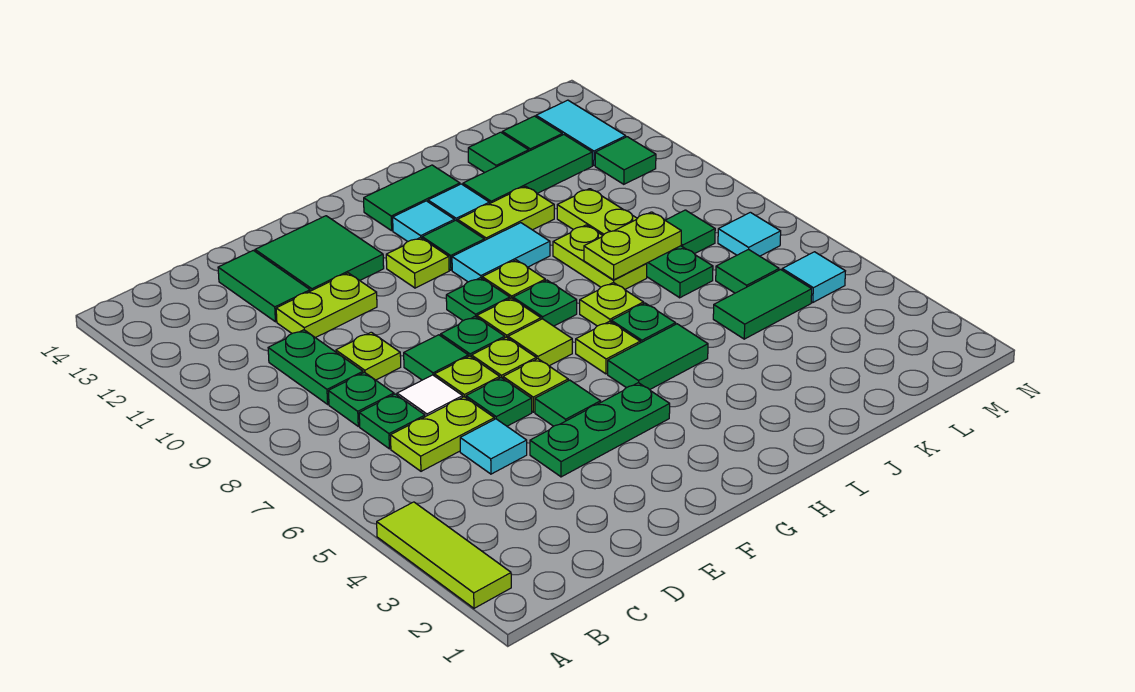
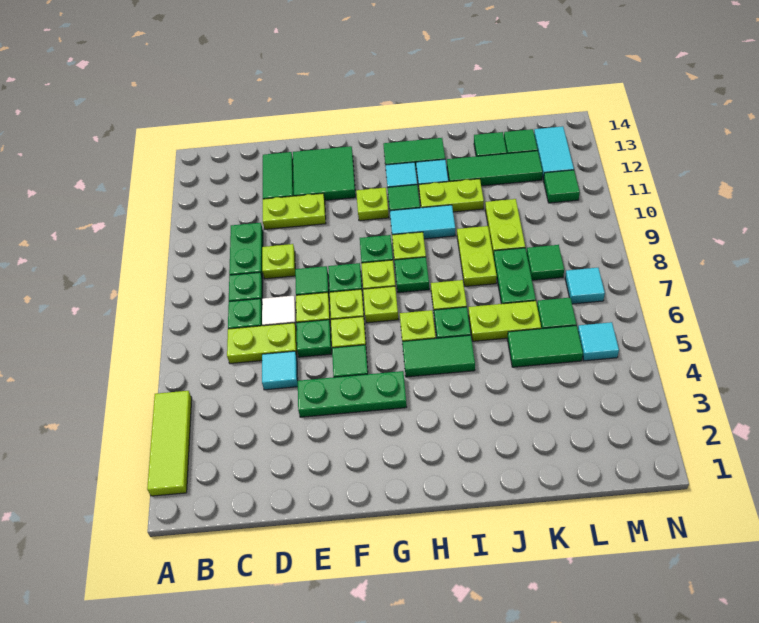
lime tile G7 level 1 -> lime plate G7 level 1
lime plate J8:K8 level 2 -> lime plate J6:K6 level 1

